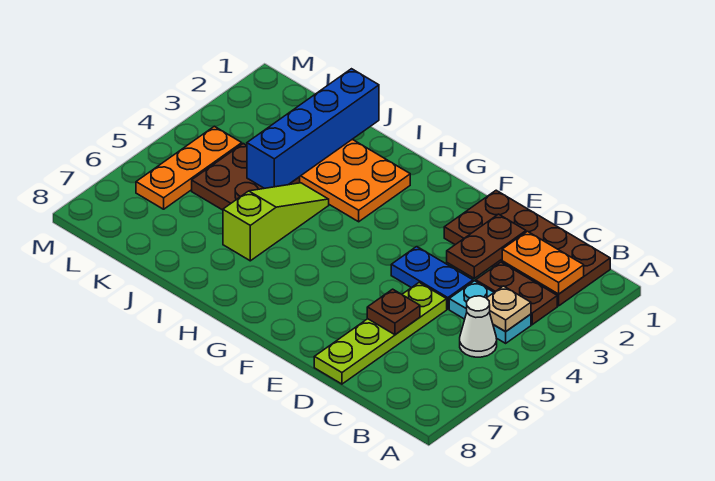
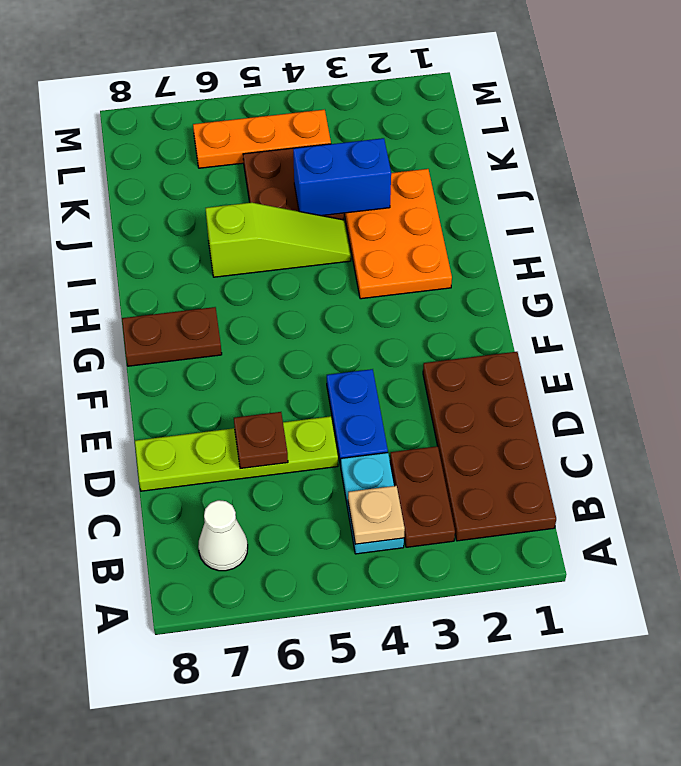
orange plate B2:C2 level 2 -> none
white cone B5 level 1 -> white cone B7 level 1
brown plate D2:D3 level 2 -> brown plate G7:G8 level 1
blue brick J1:J4 level 2 -> blue brick J3:J4 level 2

